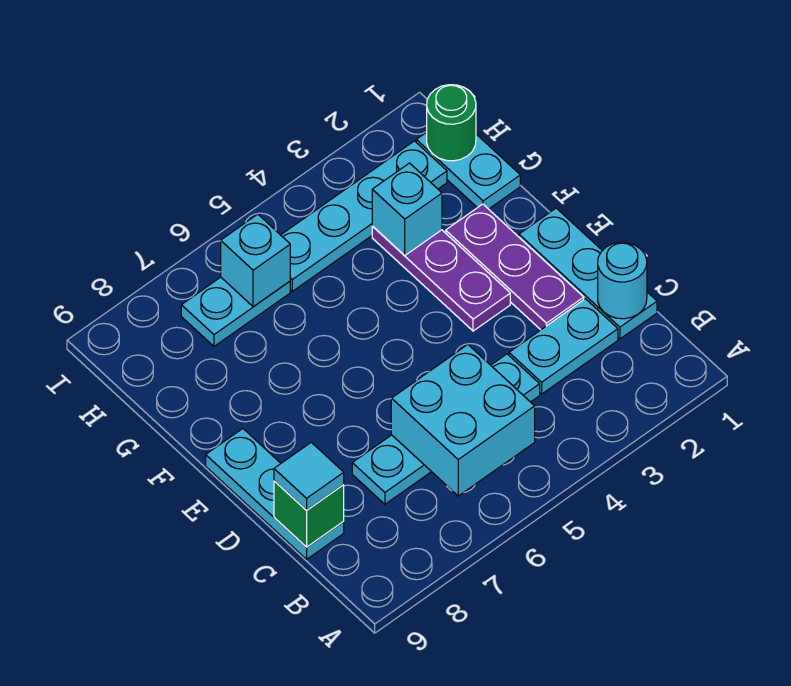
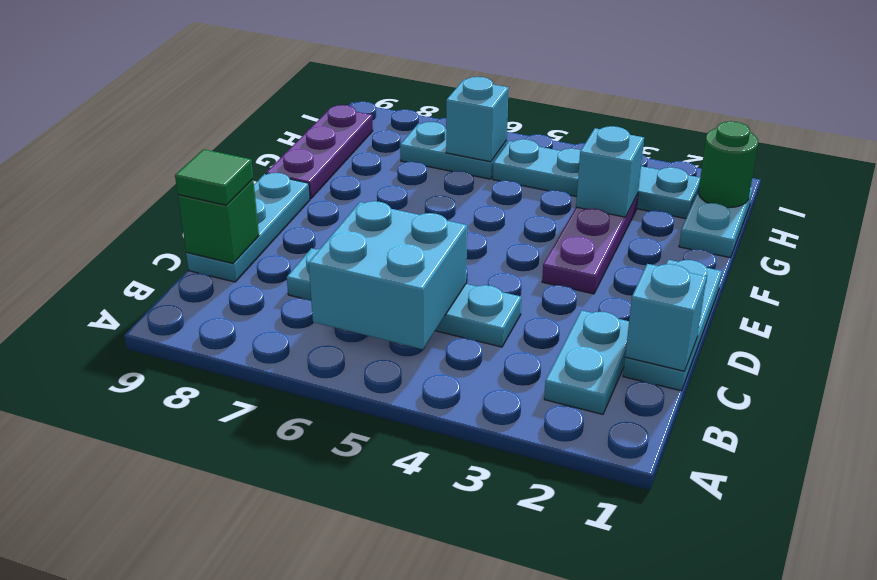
cyan round brick C1 level 2 -> cyan brick C1 level 2
cyan plate C2:C3 level 1 -> cyan plate B2:C2 level 1
cyan tile C9 level 3 -> green tile C9 level 3
purple plate D2:F2 level 1 -> purple plate F9:H9 level 1

